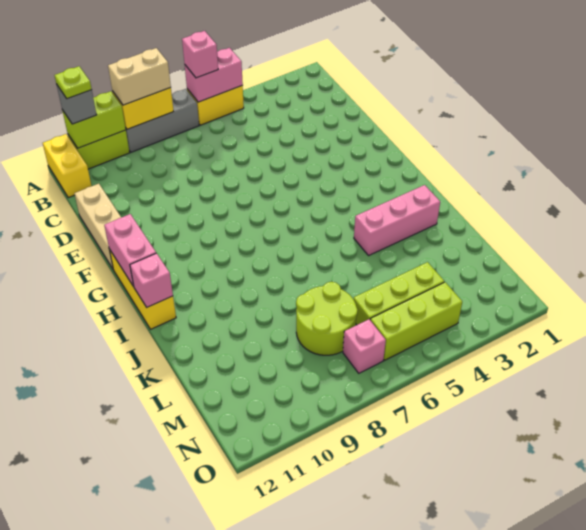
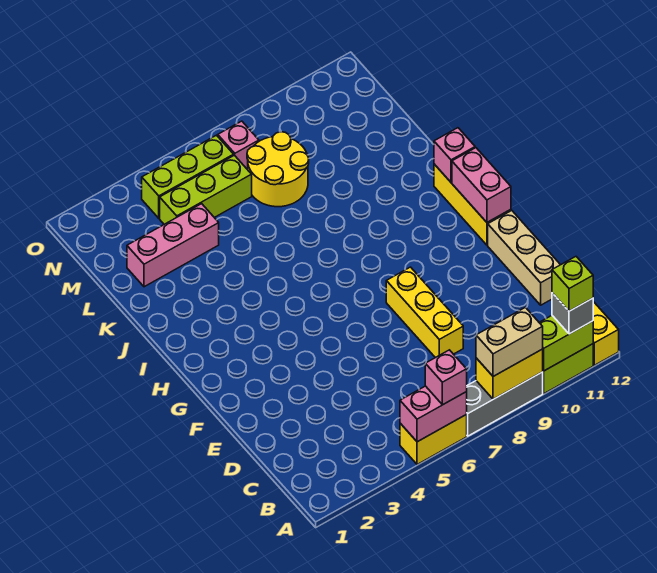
lime plate A11 level 4 -> lime brick A11 level 4
none -> yellow brick D8:F8 level 1
pink brick J2:J4 level 1 -> pink brick L2:L4 level 1
lime round brick L7:M8 level 1 -> yellow round brick L7:M8 level 1

